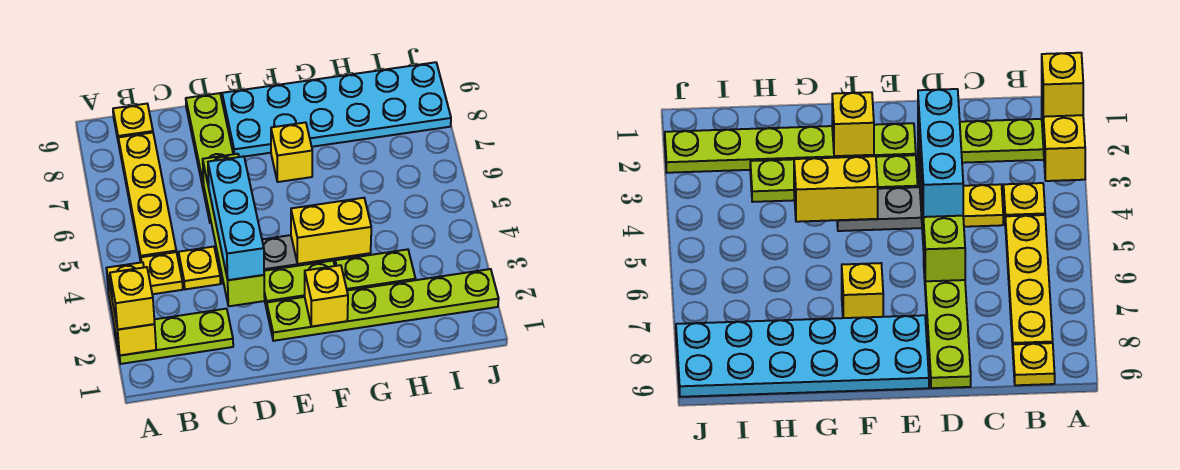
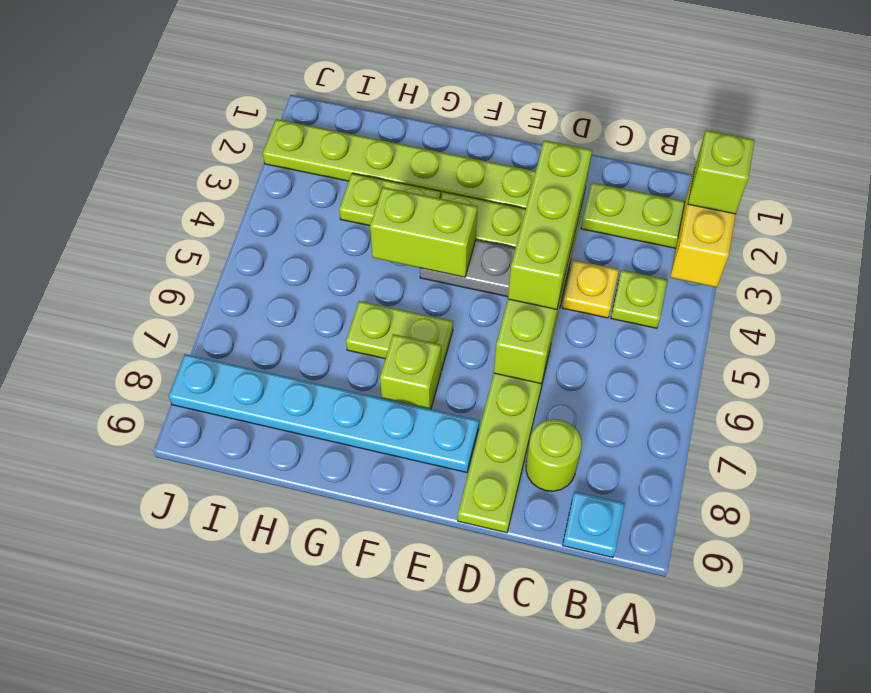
yellow brick A2 level 3 -> lime brick A2 level 3
yellow plate B4 level 1 -> lime plate B4 level 1
yellow plate B5:B8 level 1 -> none
yellow plate B9 level 1 -> cyan plate B9 level 1
none -> lime round brick C8 level 1
cyan brick D3:D5 level 3 -> lime brick D3:D5 level 3
cyan plate E8:J9 level 1 -> cyan plate E8:J8 level 1
yellow brick F2 level 2 -> none
yellow brick F4:G4 level 2 -> lime brick F4:G4 level 2
none -> lime plate F6:G6 level 1
yellow brick F7 level 1 -> lime brick F7 level 1

